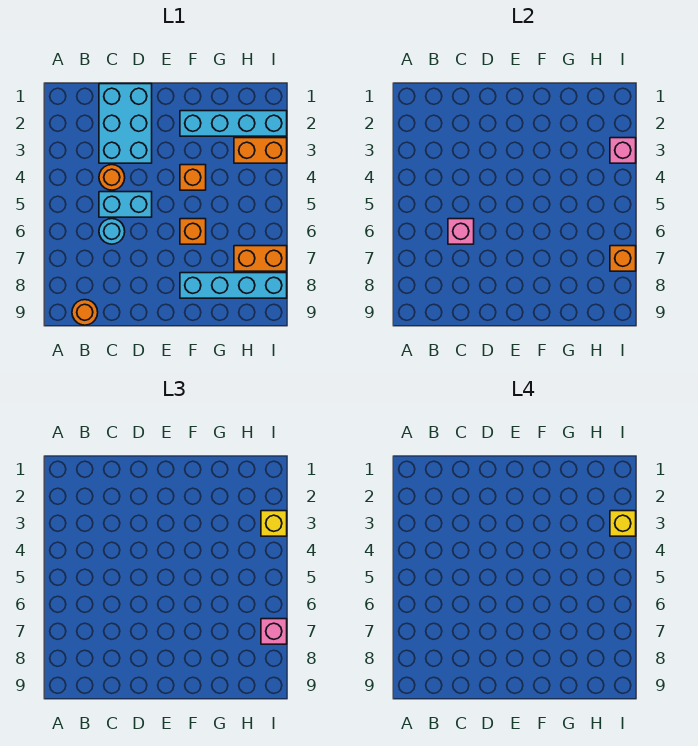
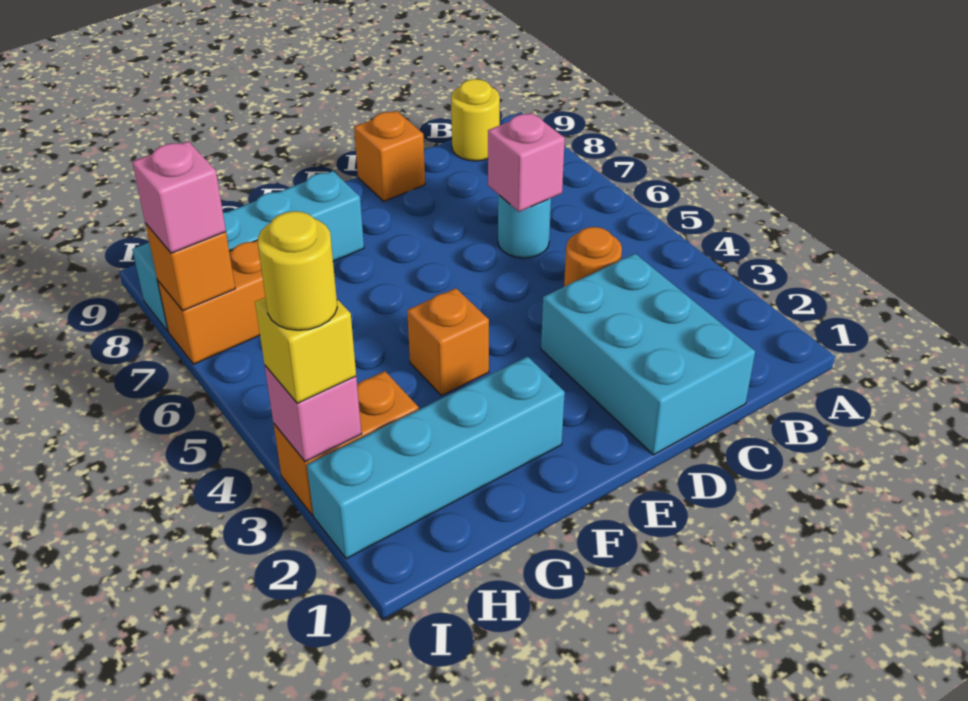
orange round brick B9 level 1 -> yellow round brick B9 level 1
cyan brick C5:D5 level 1 -> none
orange brick F6 level 1 -> orange brick D9 level 1
yellow brick I3 level 4 -> yellow round brick I3 level 4

